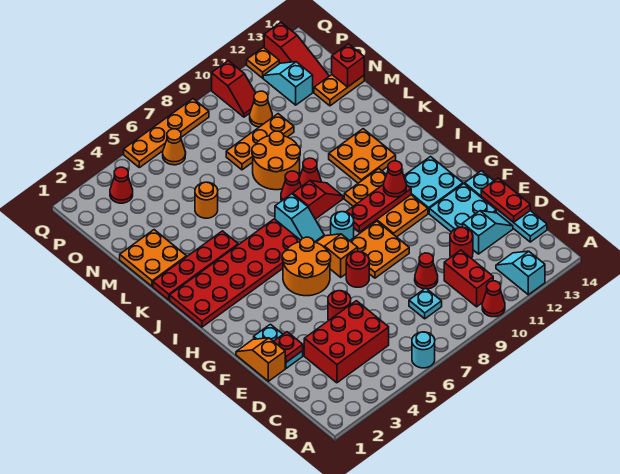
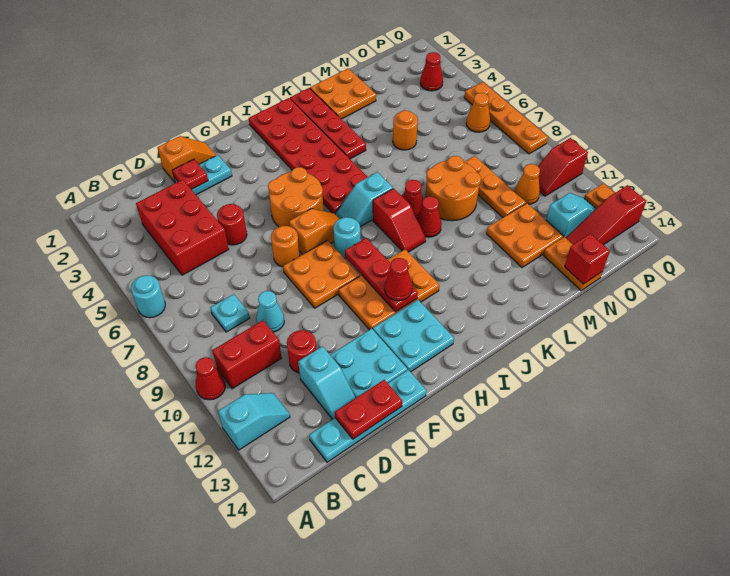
red cone D9 level 1 -> cyan cone D9 level 1
red round brick F7 level 1 -> orange round brick F7 level 1
orange plate J11:K12 level 1 -> orange plate M11:N12 level 1

